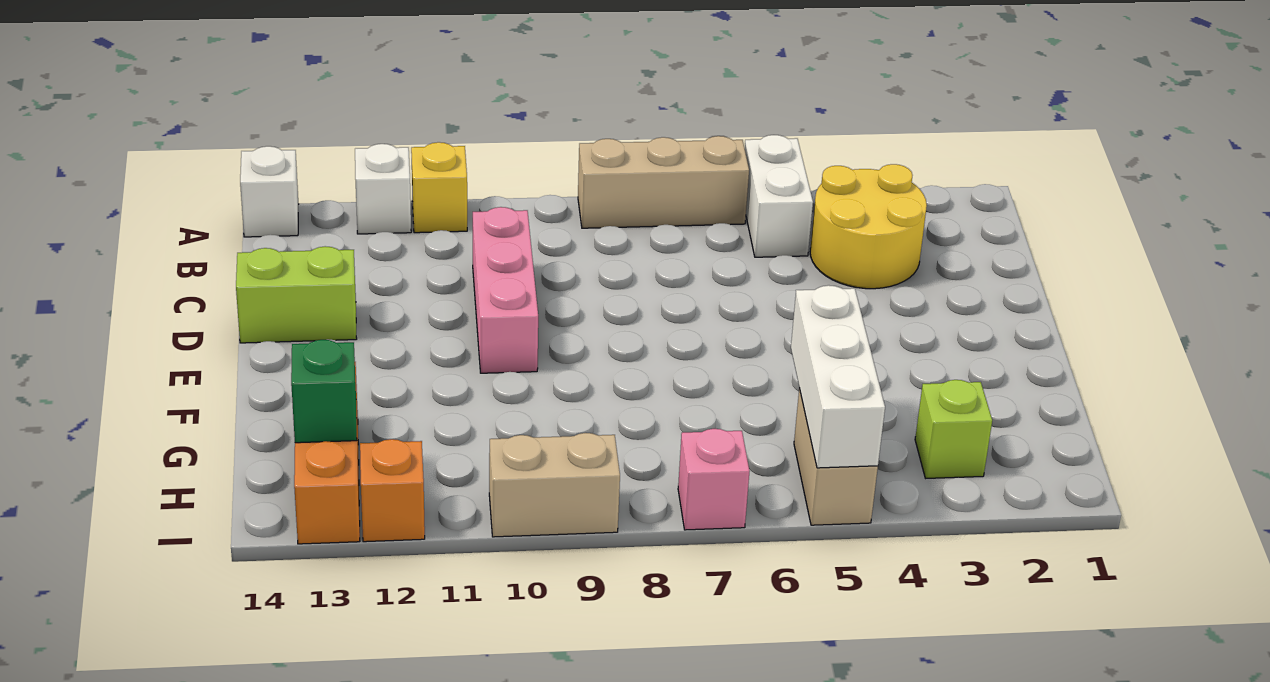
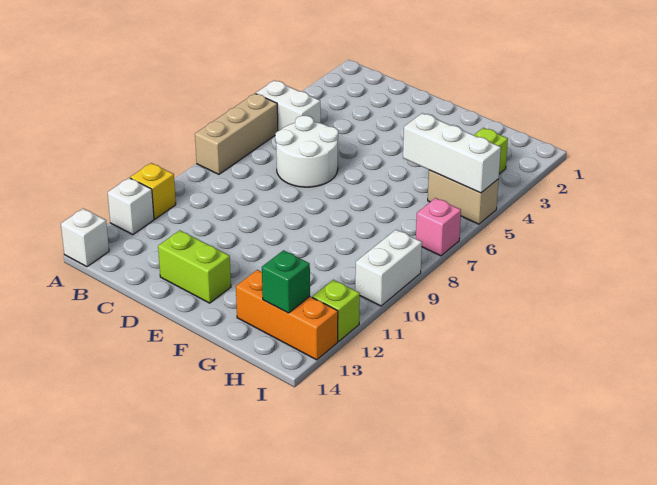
yellow round brick B3:C4 level 1 -> none
none -> white round brick C6:D7 level 1
pink brick C10:E10 level 1 -> none
lime brick D13:D14 level 1 -> lime brick D13:E13 level 1
tan brick I9:I10 level 1 -> white brick I9:I10 level 1
orange brick I12 level 1 -> lime brick I12 level 1

